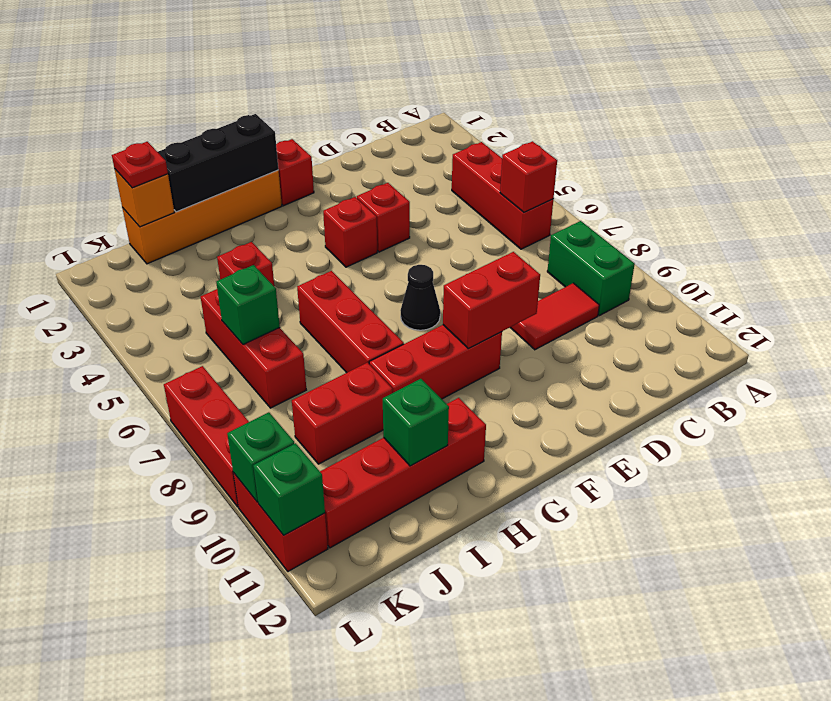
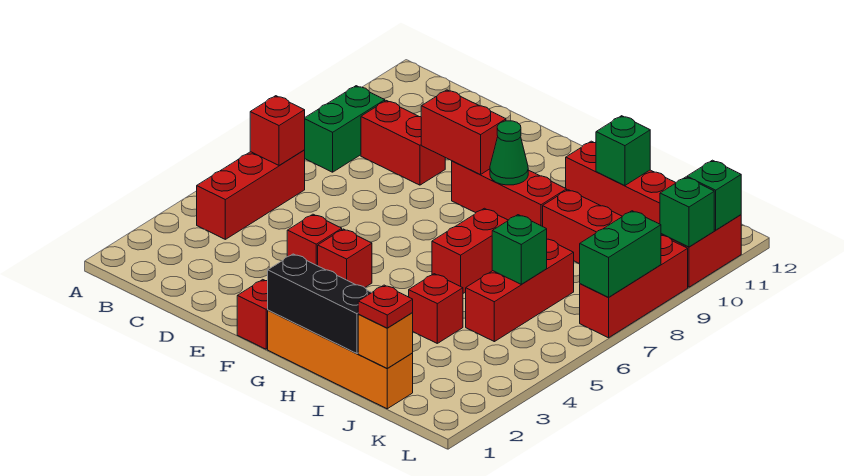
red tile C9:D9 level 1 -> red brick C9:D9 level 1
black cone F7 level 1 -> none
none -> green cone G9 level 2
red brick H6:H8 level 1 -> red brick H6:H7 level 1
none -> green brick L7:L8 level 2

